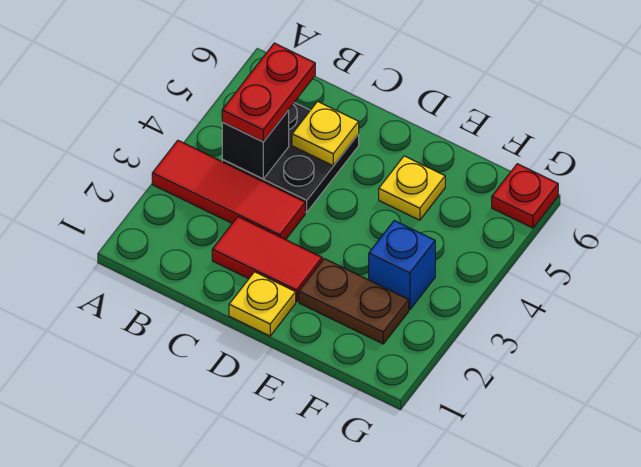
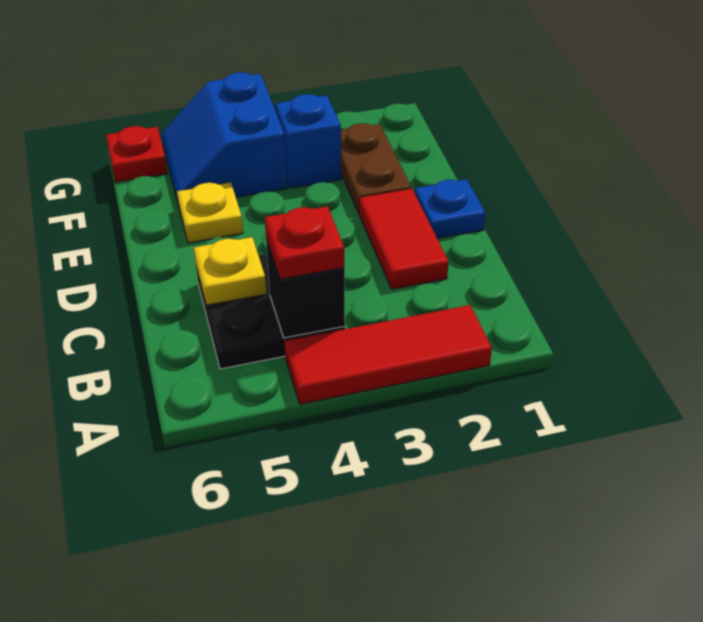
red tile A3:C3 level 1 -> red tile A2:A4 level 1
red plate B4:B5 level 3 -> red plate B4 level 3
yellow plate D1 level 1 -> blue plate D1 level 1
none -> blue slope F4:G5 level 1 top 4

